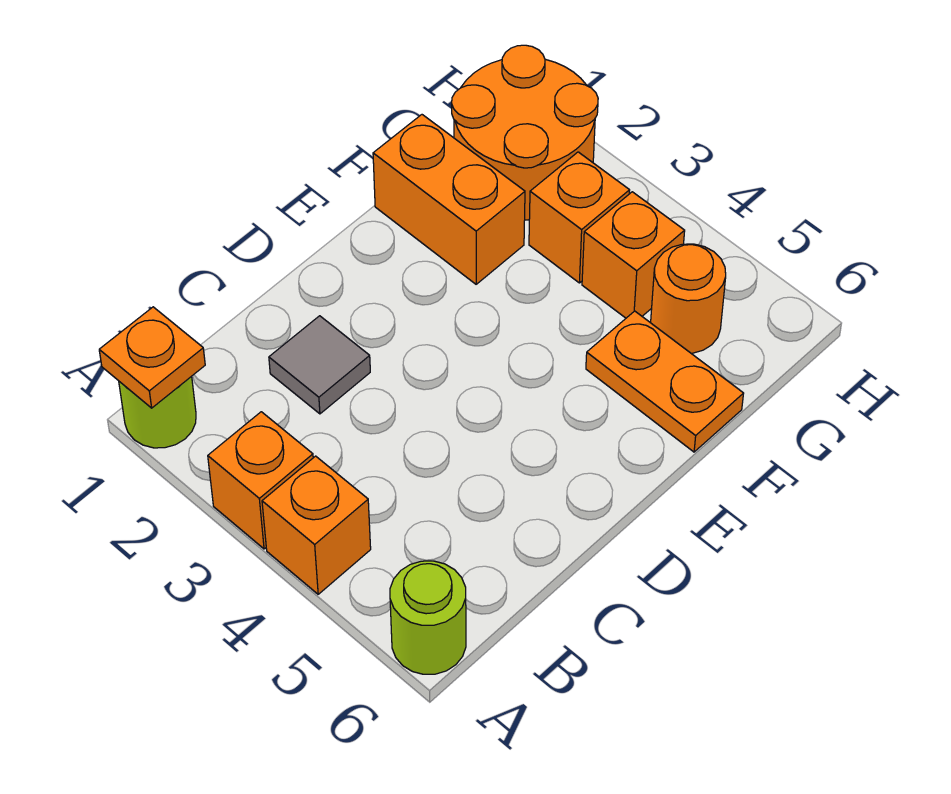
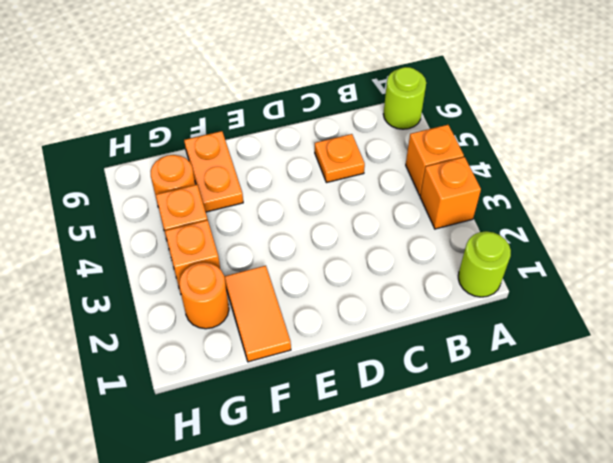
orange plate A1 level 2 -> orange plate C5 level 1
grey tile C2 level 1 -> none
orange brick F1:F2 level 1 -> orange tile F1:F2 level 1
orange round brick G1:H2 level 1 -> orange round brick G2 level 1

